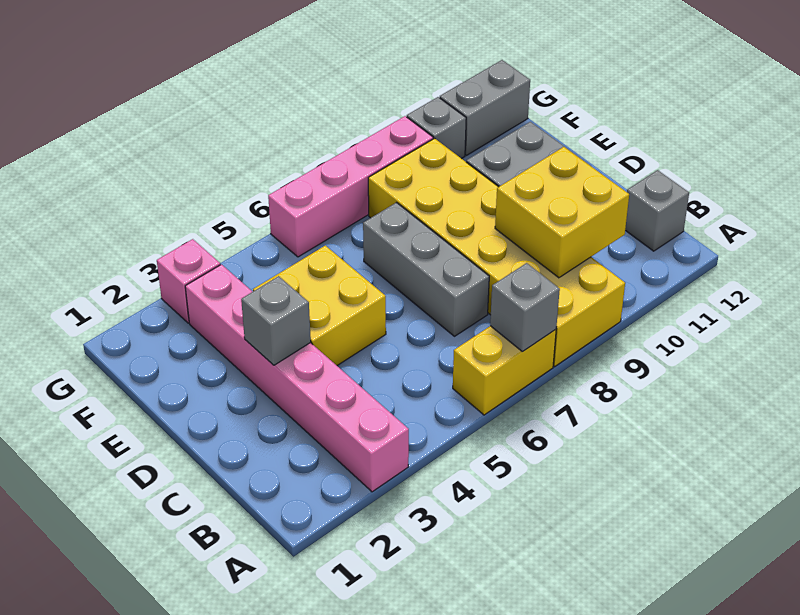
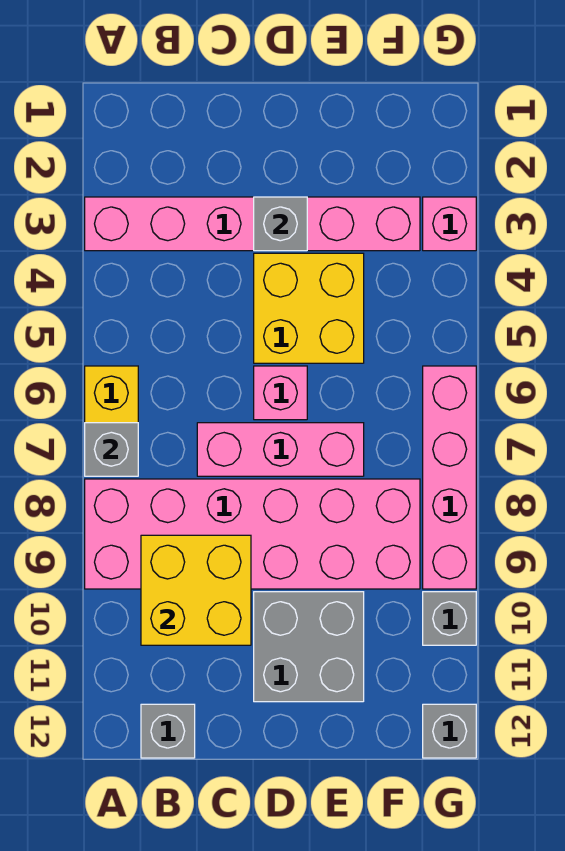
yellow brick A8:F9 level 1 -> pink brick A8:F9 level 1
grey brick C7:E7 level 1 -> pink brick C7:E7 level 1
none -> pink brick D6 level 1
grey brick G11:G12 level 1 -> grey brick G12 level 1

